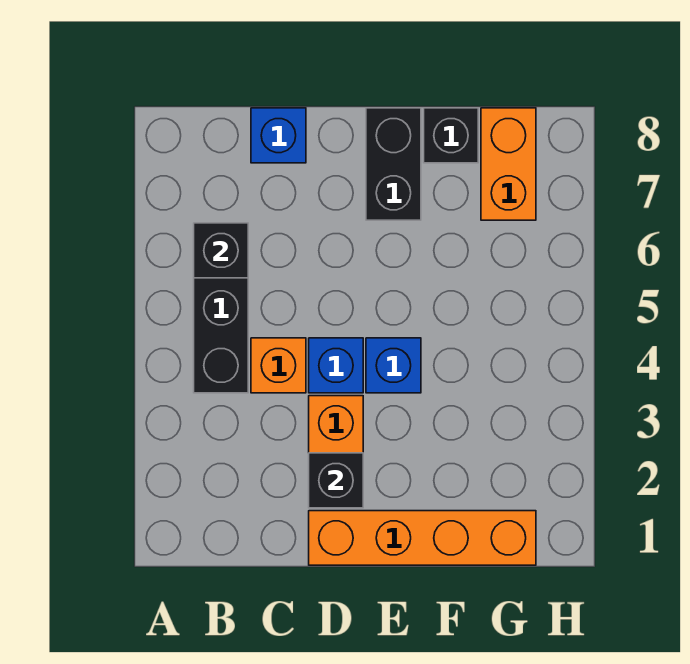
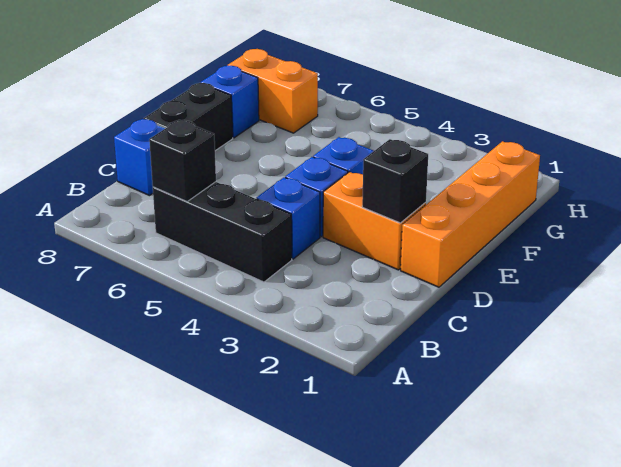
orange brick C4 level 1 -> blue brick C4 level 1
black brick E7:E8 level 1 -> black brick D8:E8 level 1
black brick F8 level 1 -> blue brick F8 level 1

